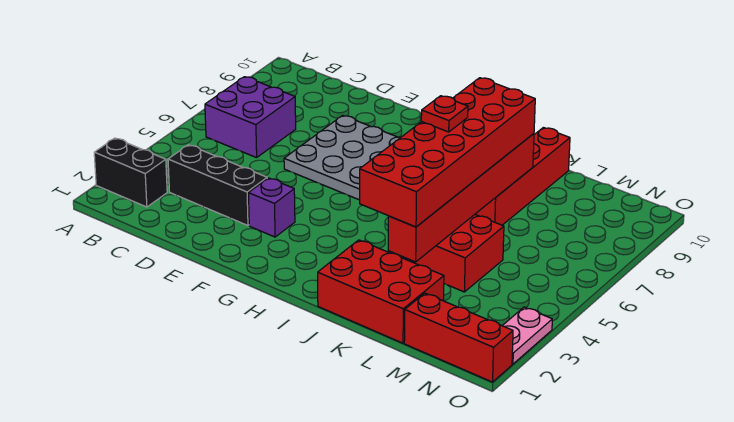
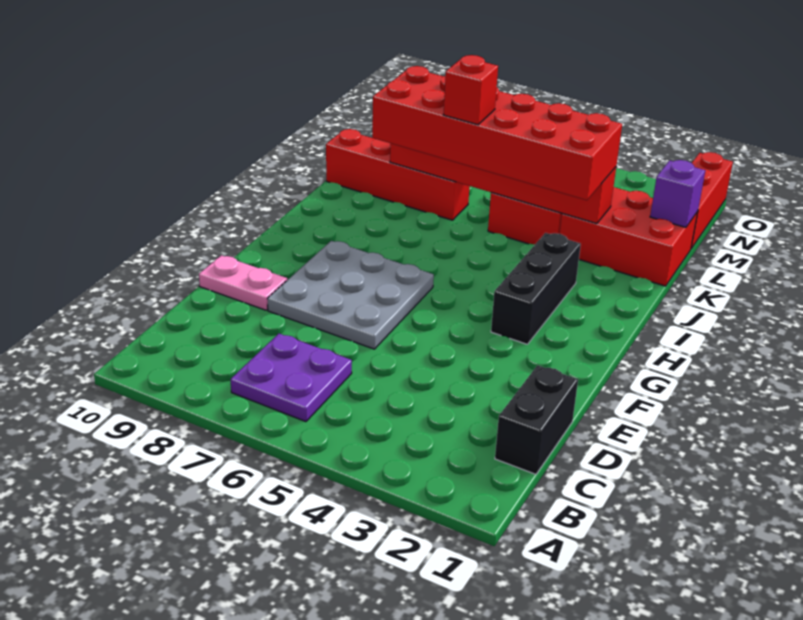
black brick A2:B2 level 1 -> black brick C1:D1 level 1
purple brick B6:C7 level 1 -> purple plate B6:C7 level 1
black brick C3:E3 level 1 -> black brick G3:I3 level 1
purple brick F3 level 1 -> purple brick L1 level 2
red brick J1:L2 level 1 -> red brick K1:L3 level 1
red plate J6 level 4 -> red brick J6 level 4
pink plate O2:O3 level 1 -> pink plate E9:E10 level 1

